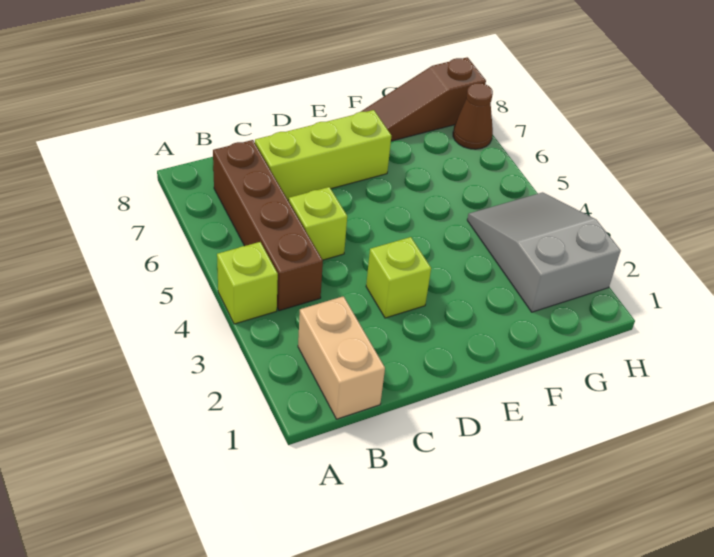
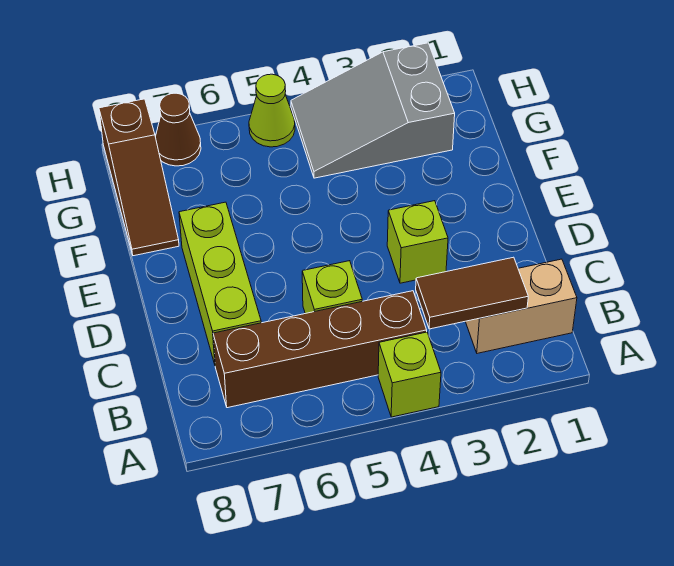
none -> brown tile B2:B3 level 2
none -> lime cone H5 level 1

